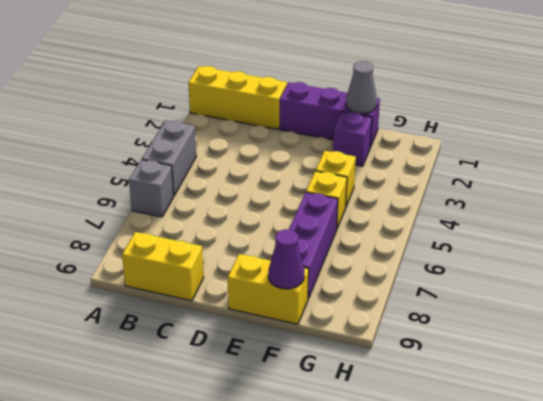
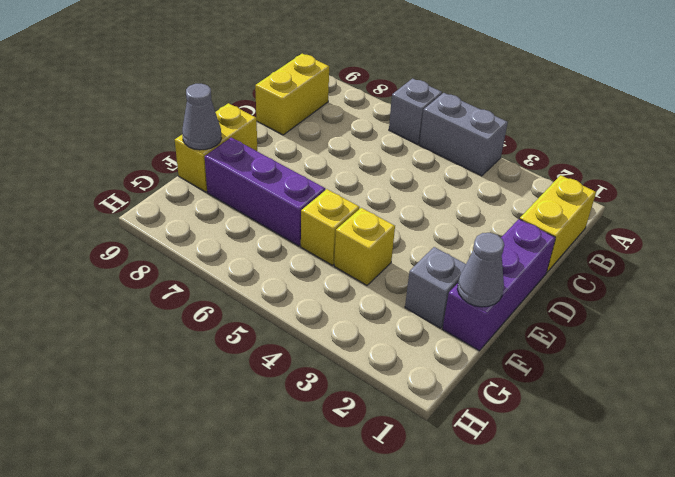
yellow brick A1:C1 level 1 -> yellow brick B1:C1 level 1
purple brick F2 level 1 -> grey brick F2 level 1
purple cone F9 level 2 -> grey cone F9 level 2

